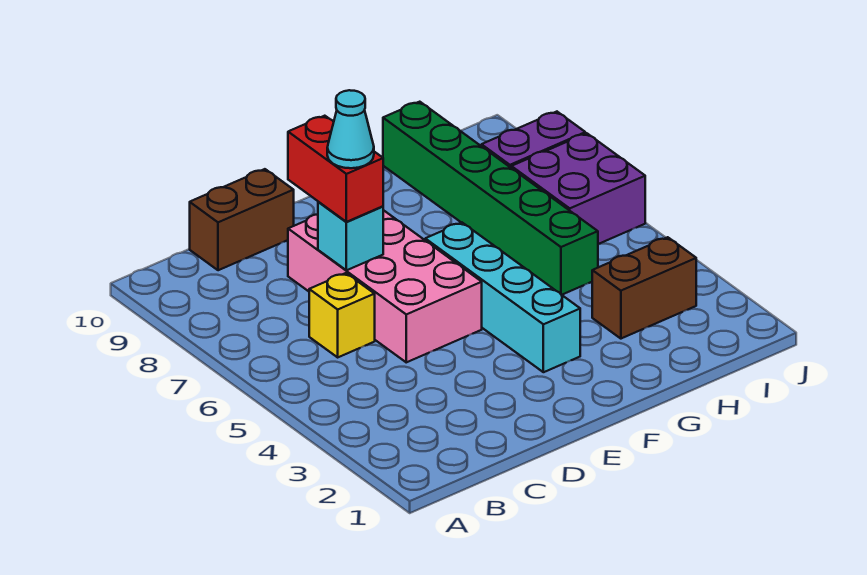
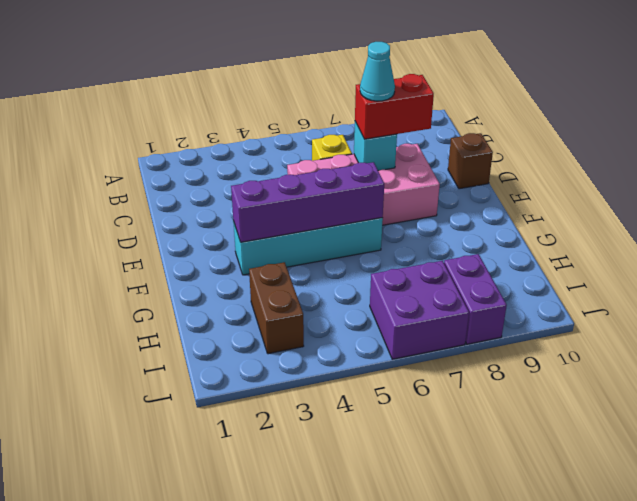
brown brick C10:D10 level 1 -> brown brick D10 level 1
none -> purple brick F3:F6 level 2
green brick H5:H10 level 1 -> none

